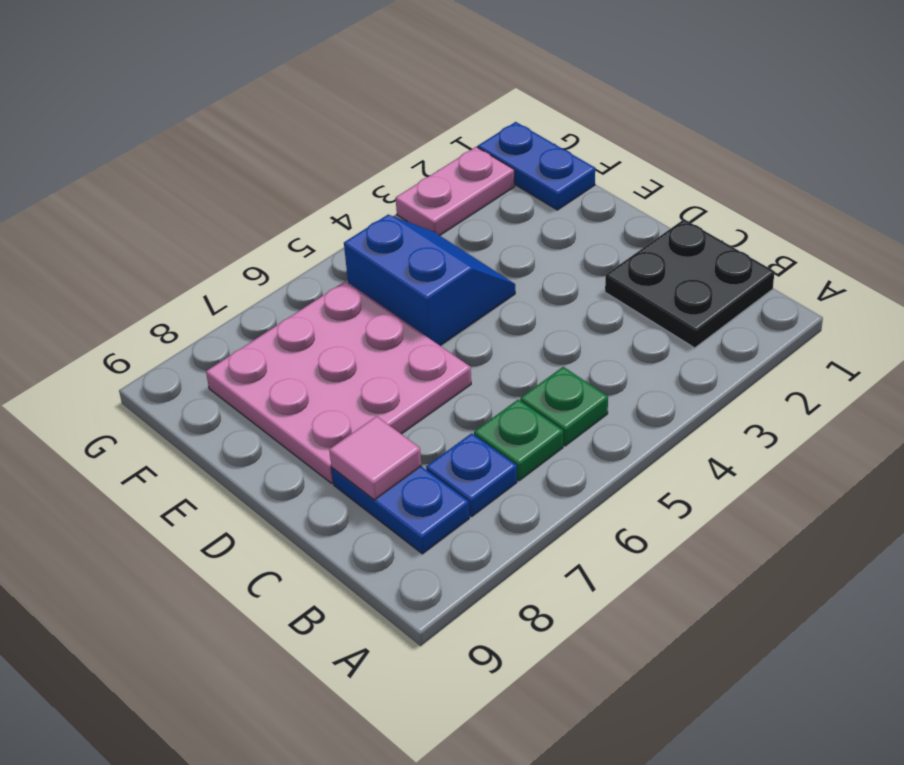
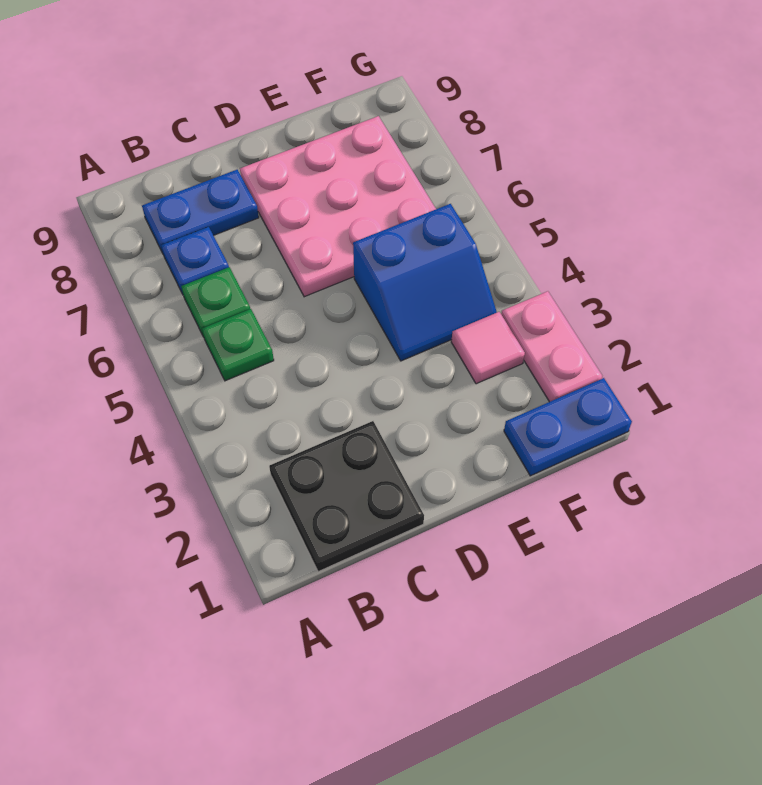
pink tile C8 level 2 -> pink tile F3 level 1

